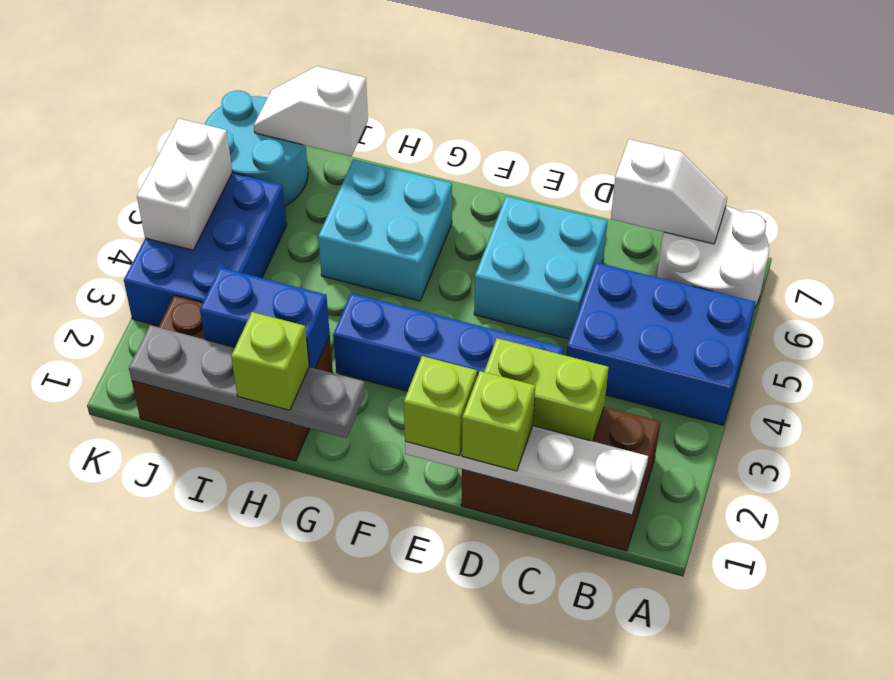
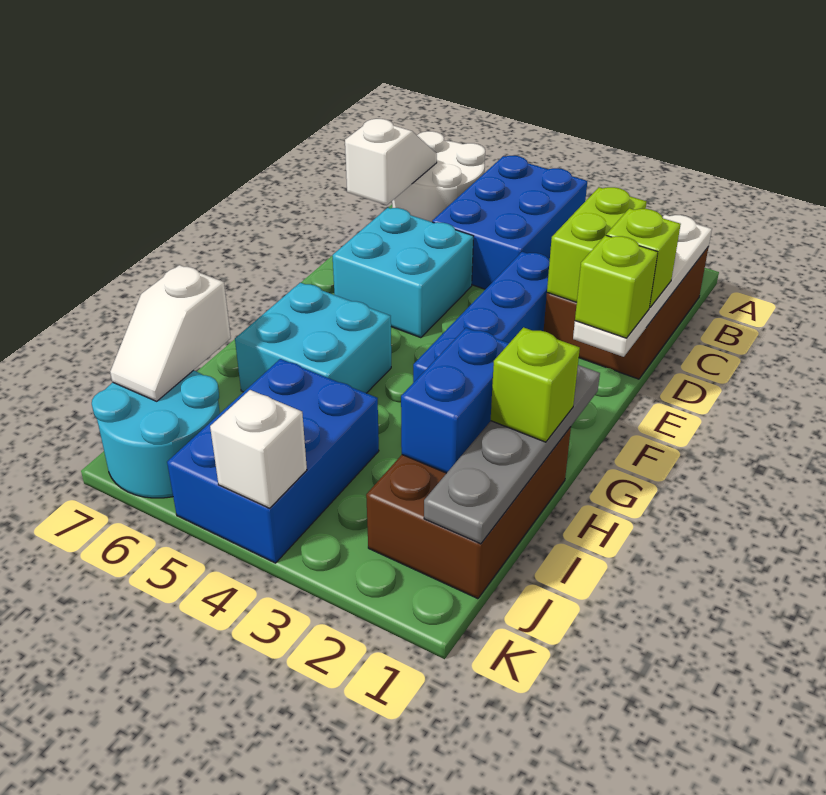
blue brick J3:K5 level 1 -> blue brick I4:K5 level 1
white brick K4:K5 level 2 -> white brick K4 level 2

